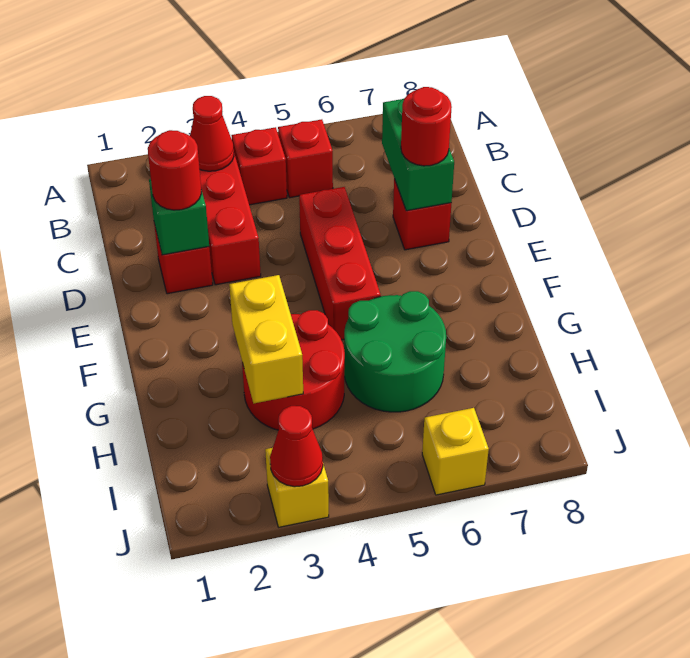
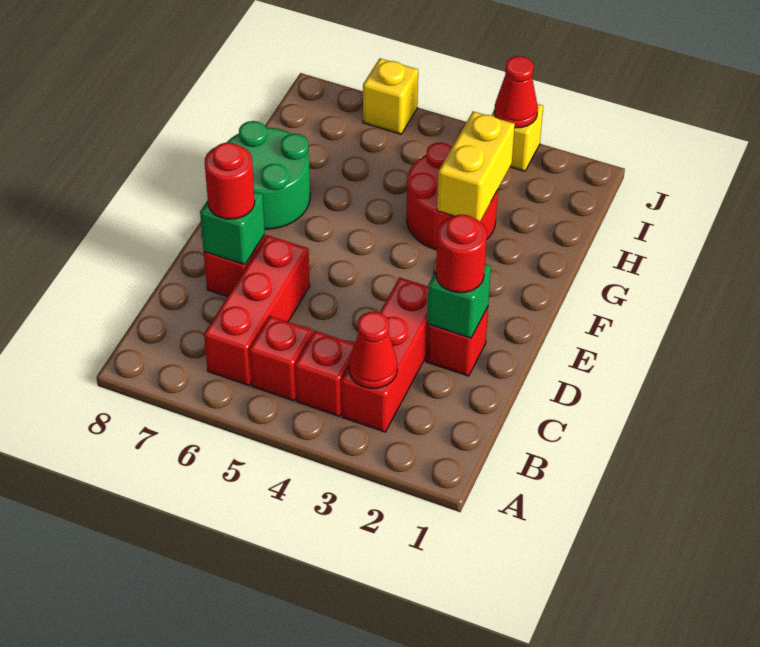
green brick C7:D7 level 2 -> green brick D7 level 2
red brick D5:F5 level 1 -> red brick B6:D6 level 1
green round brick G5:H6 level 1 -> green round brick F7:G8 level 1

